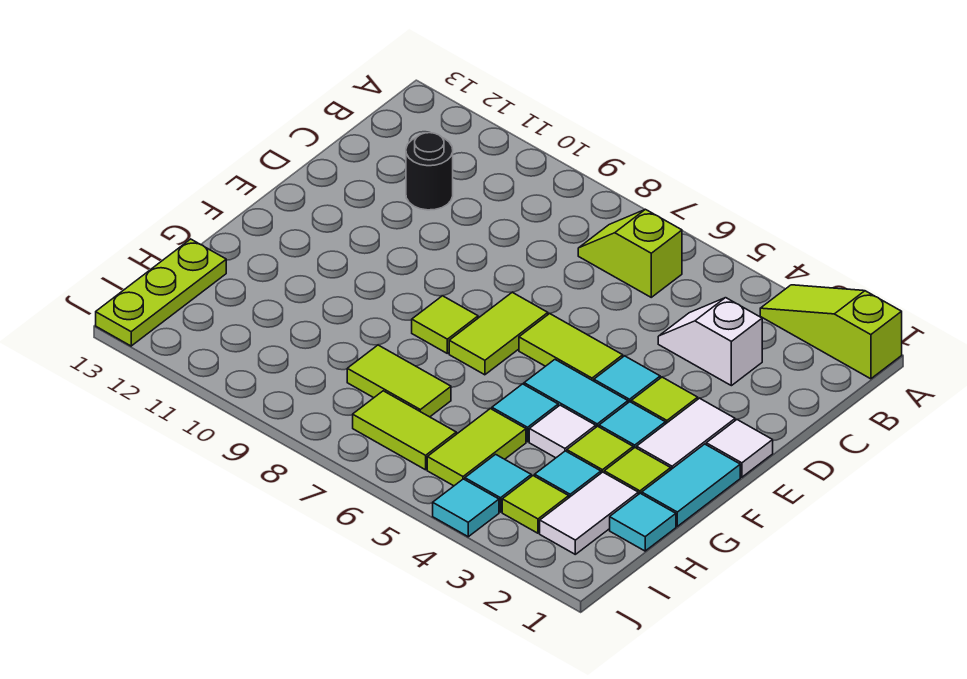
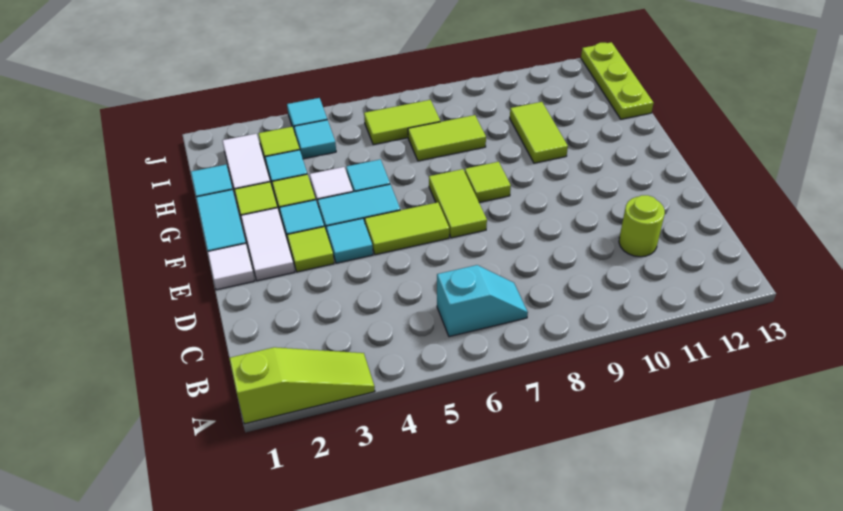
lime slope B6:B7 level 1 top 6 -> cyan slope B6:B7 level 1 top 6
white slope C3:C4 level 1 top 3 -> none
black round brick C11 level 1 -> lime round brick C11 level 1
lime tile H5:I5 level 1 -> lime tile G10:H10 level 1

